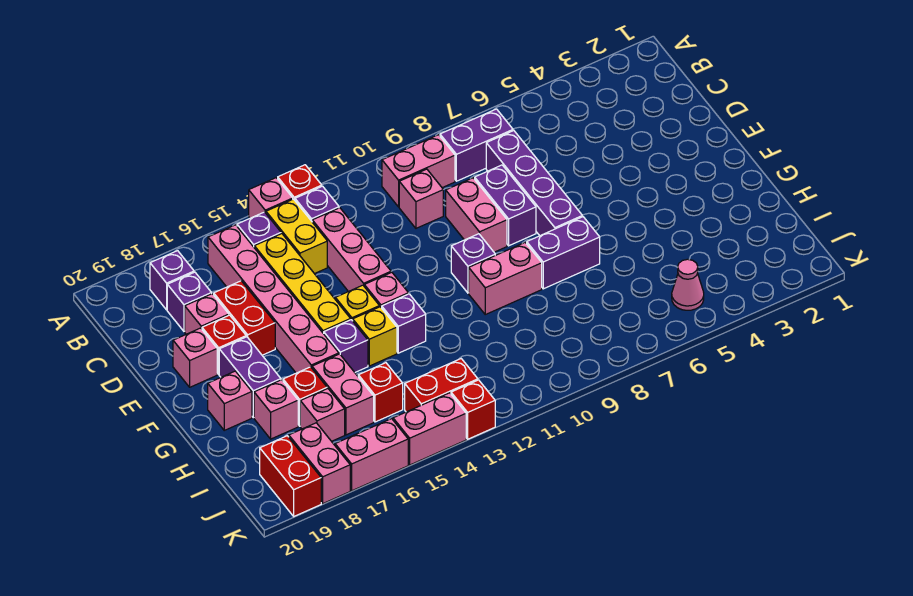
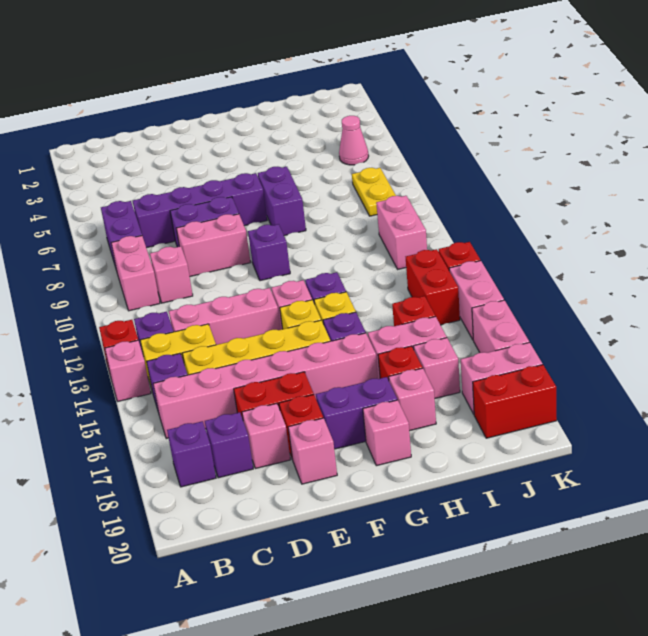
pink brick G9:G10 level 1 -> pink brick J10:J11 level 1
none -> yellow plate J7:J8 level 1

